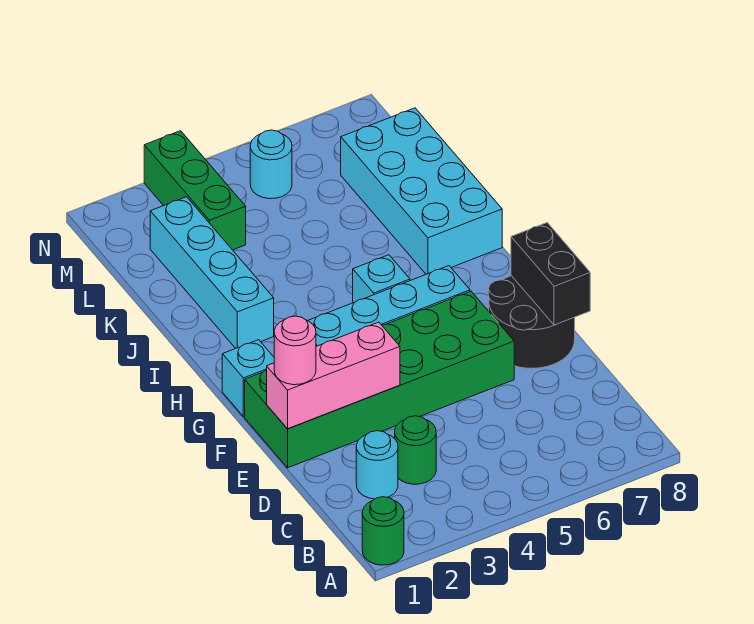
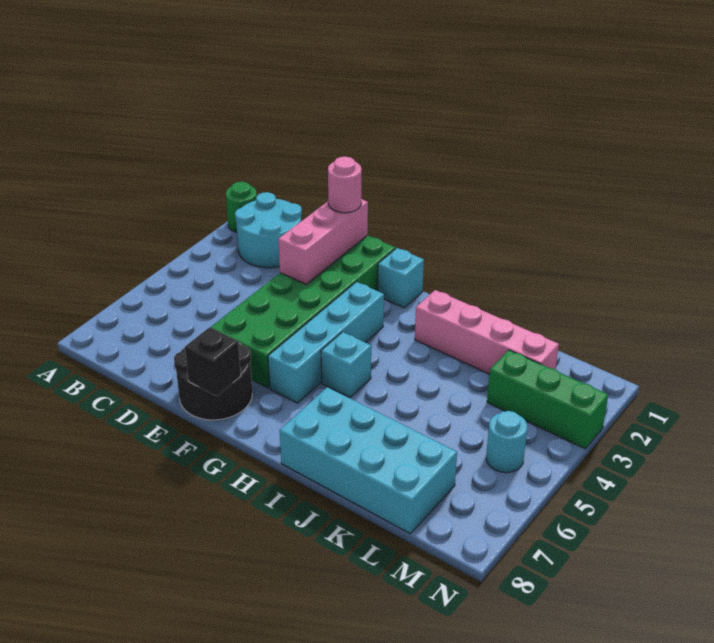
cyan round brick C2 level 1 -> cyan round brick B1:C2 level 1
green round brick C3 level 1 -> none
black brick E8:F8 level 2 -> black brick F8 level 2
cyan brick I2:L2 level 1 -> pink brick I2:L2 level 1

